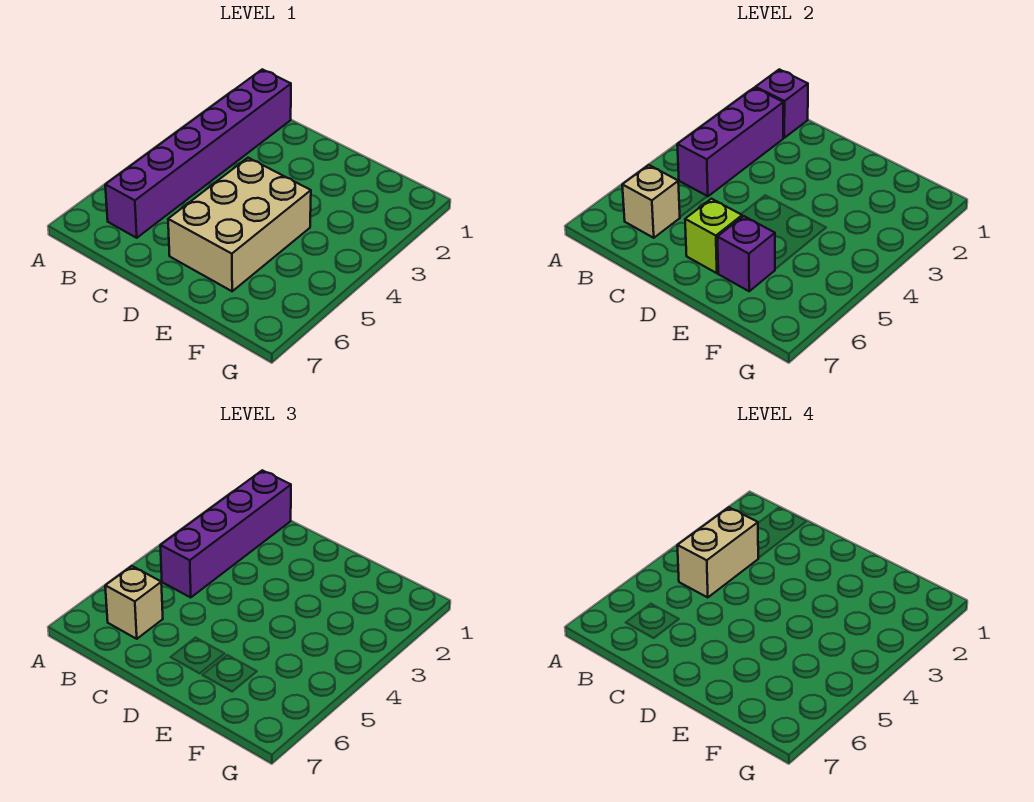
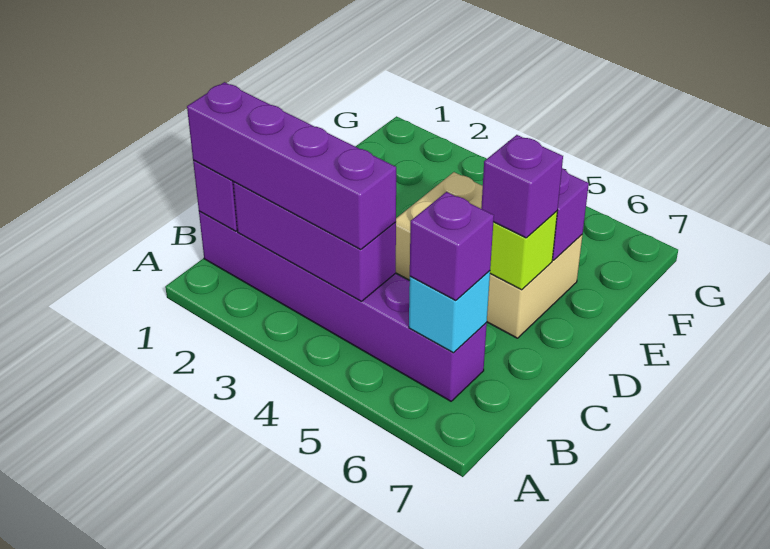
tan brick B3:B4 level 4 -> none
tan brick B6 level 2 -> cyan brick B6 level 2
tan brick B6 level 3 -> purple brick B6 level 3
none -> purple brick D6 level 3

